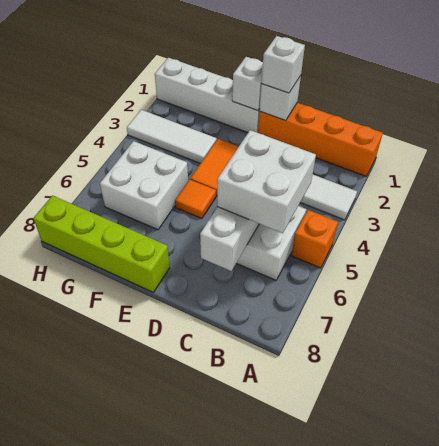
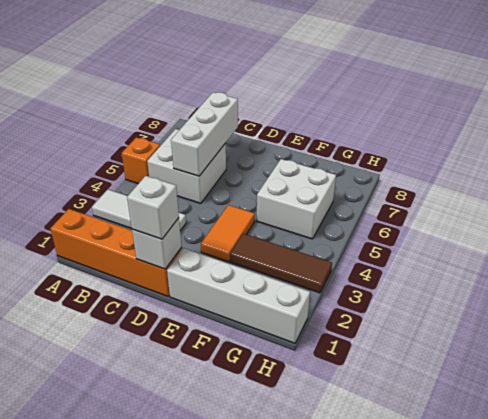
white brick B5:C6 level 3 -> none
white brick E1 level 2 -> none
orange tile E5 level 1 -> none
lime brick E8:H8 level 1 -> none
white tile F3:H3 level 1 -> brown tile F3:H3 level 1

